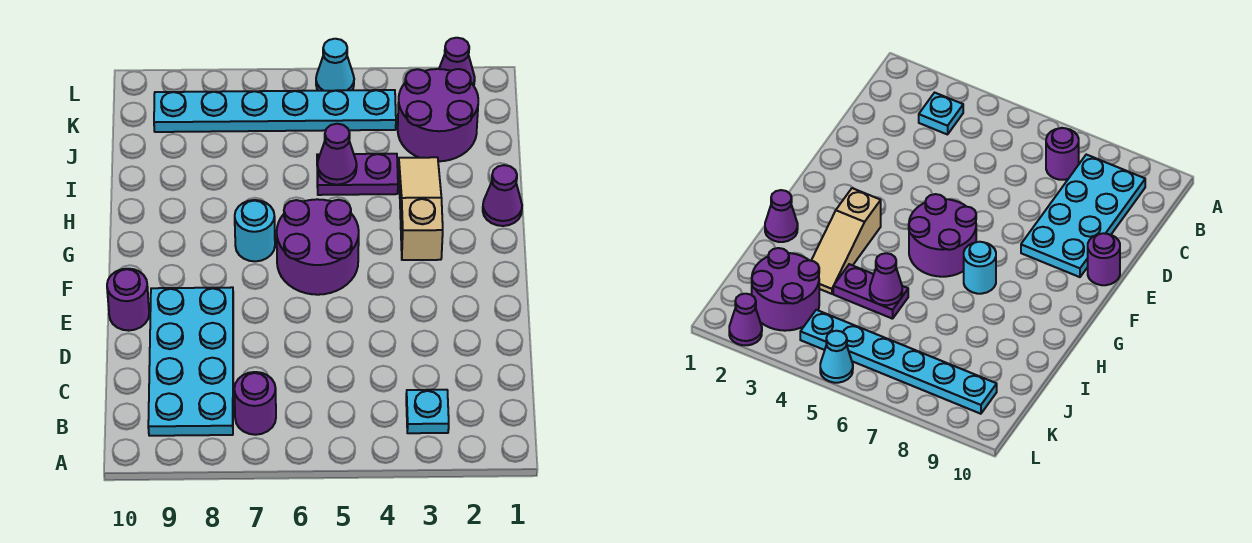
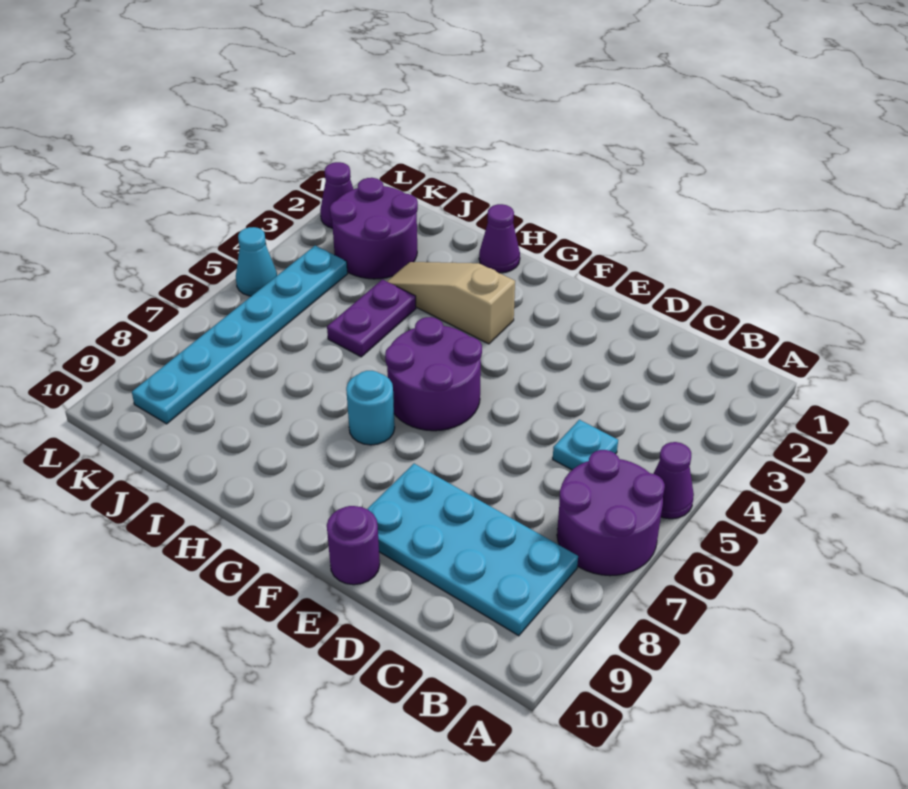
cyan plate B3 level 1 -> cyan plate C5 level 1
purple round brick B7 level 1 -> purple round brick A6:B7 level 1
purple cone I5 level 2 -> purple cone A5 level 1

